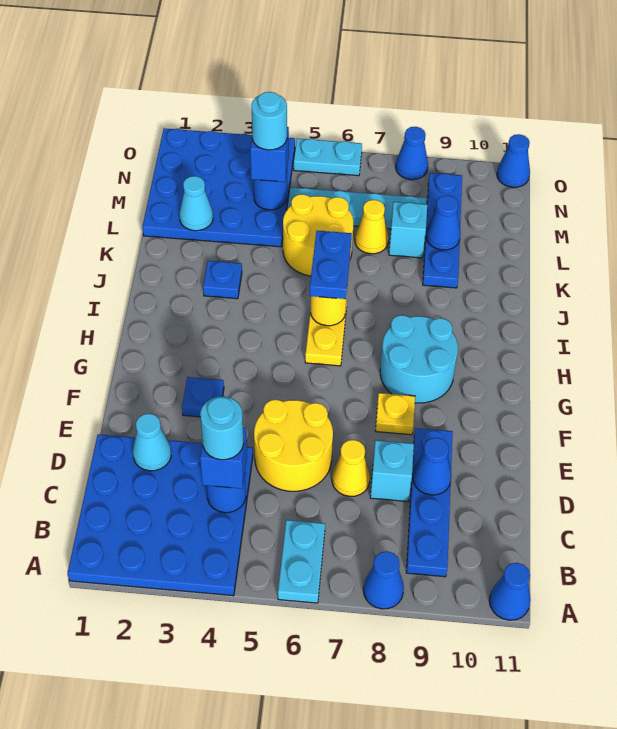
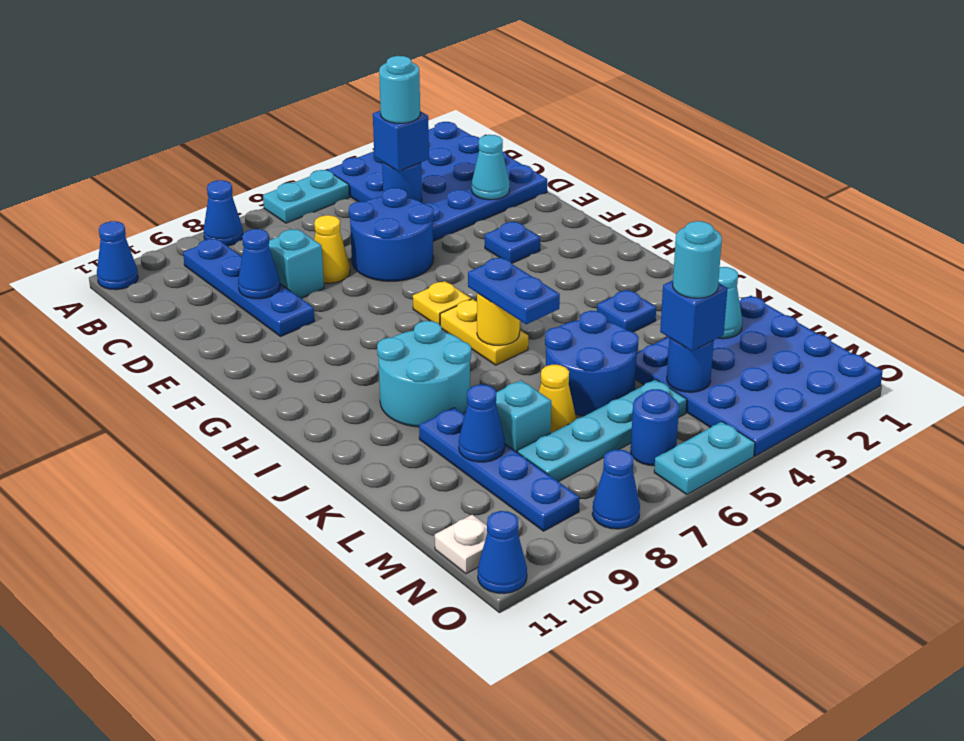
cyan plate A6:B6 level 1 -> cyan plate A5:A6 level 1
yellow round brick D5:E6 level 1 -> blue round brick D5:E6 level 1
yellow plate F8 level 1 -> yellow plate G6 level 1
cyan round brick G8:H9 level 1 -> cyan round brick I8:J9 level 1
yellow round brick K5:L6 level 1 -> blue round brick K5:L6 level 1
none -> blue round brick N6 level 1
none -> white plate N11 level 1

